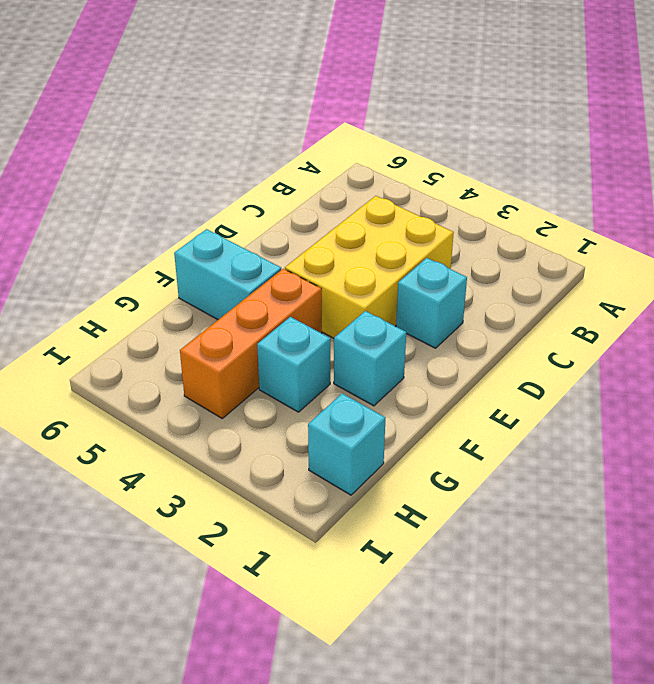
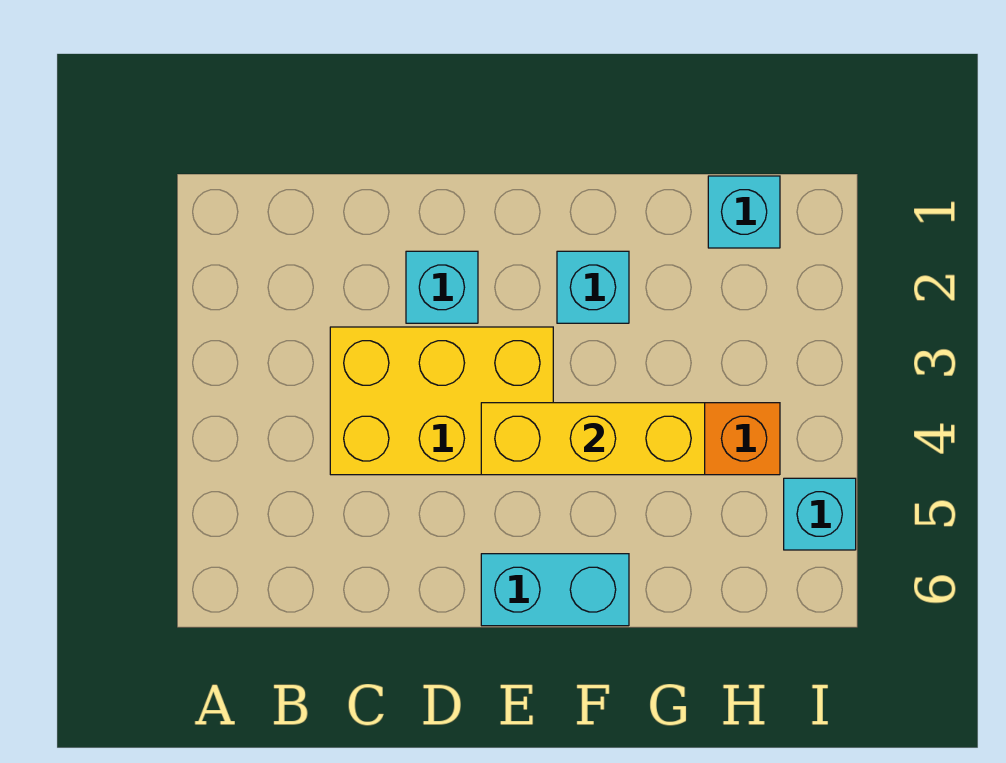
none -> yellow brick E4:G4 level 2
cyan brick F5:F6 level 1 -> cyan brick E6:F6 level 1
cyan brick G3 level 1 -> cyan brick I5 level 1

